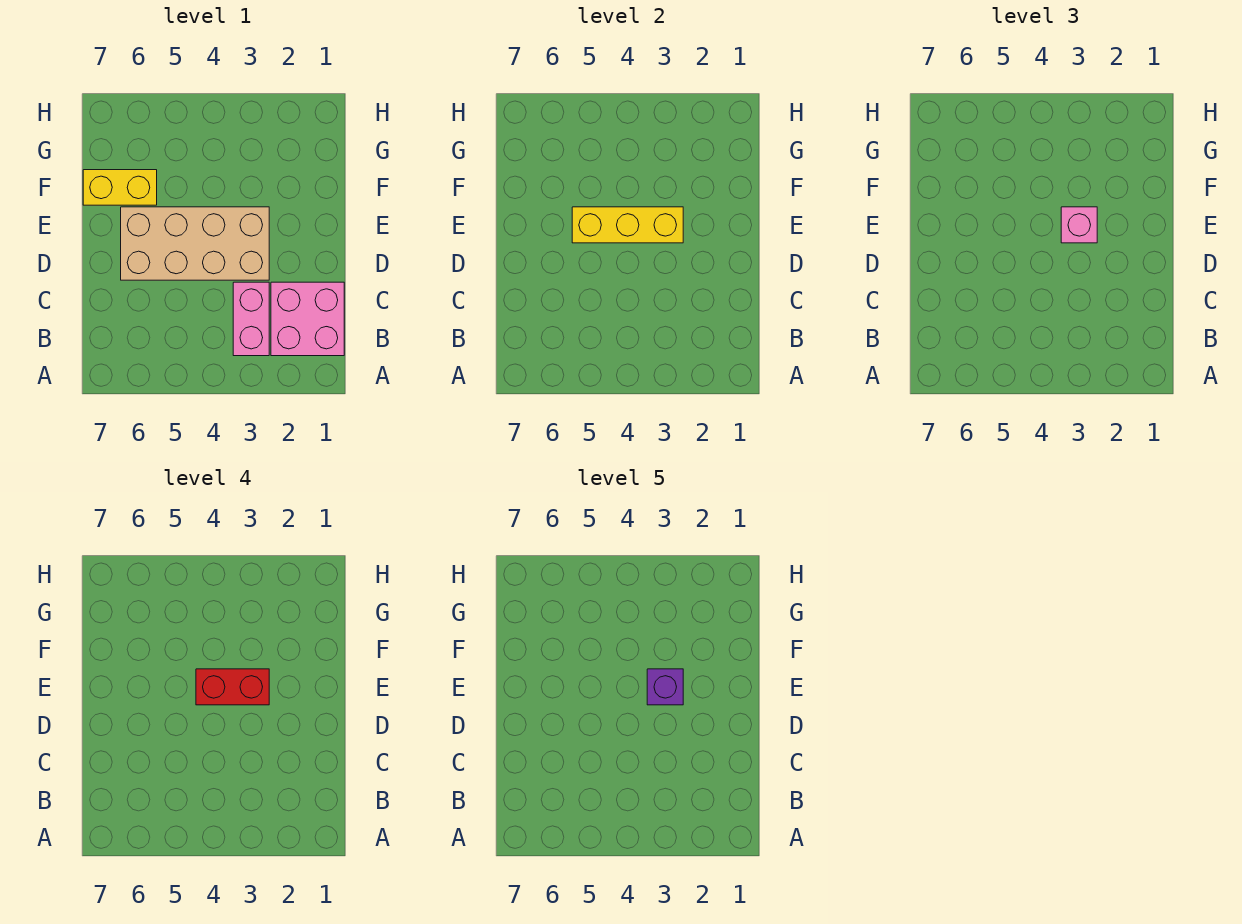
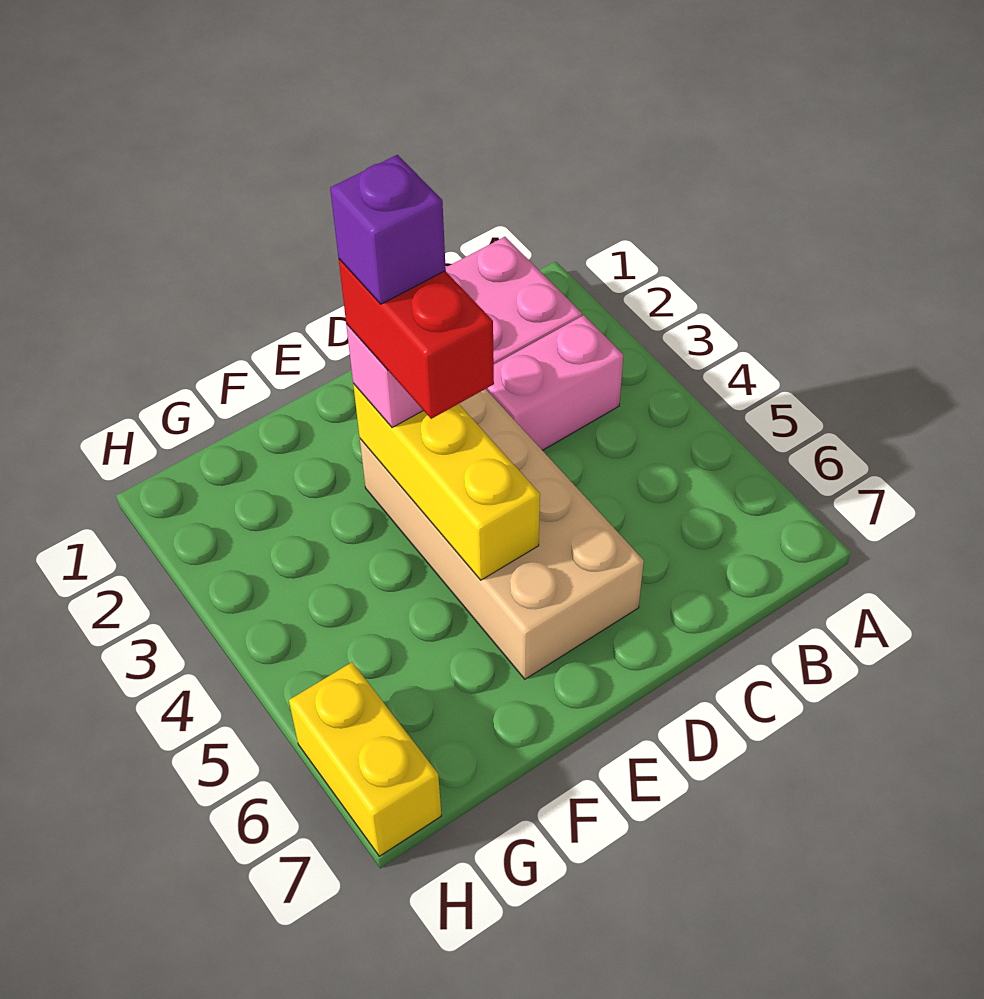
yellow brick F6:F7 level 1 -> yellow brick H6:H7 level 1

